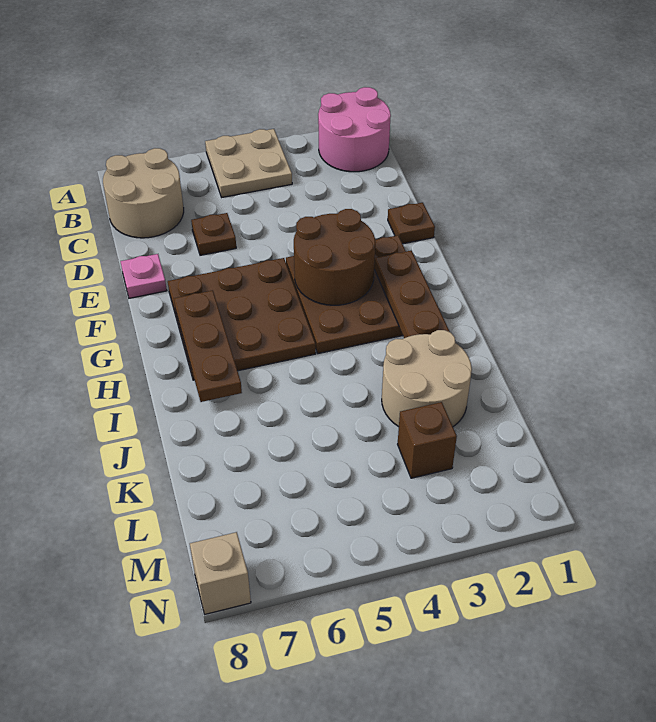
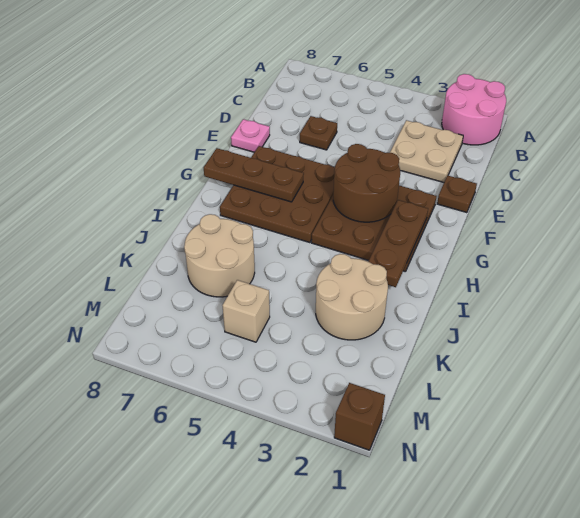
tan plate A4:B5 level 1 -> tan plate C2:D3 level 1
tan round brick B7:C8 level 1 -> tan round brick J6:K7 level 1
brown plate G7:I7 level 2 -> brown plate G6:G8 level 2
brown brick L3 level 1 -> brown brick N1 level 1
tan brick N8 level 1 -> tan brick L5 level 1

